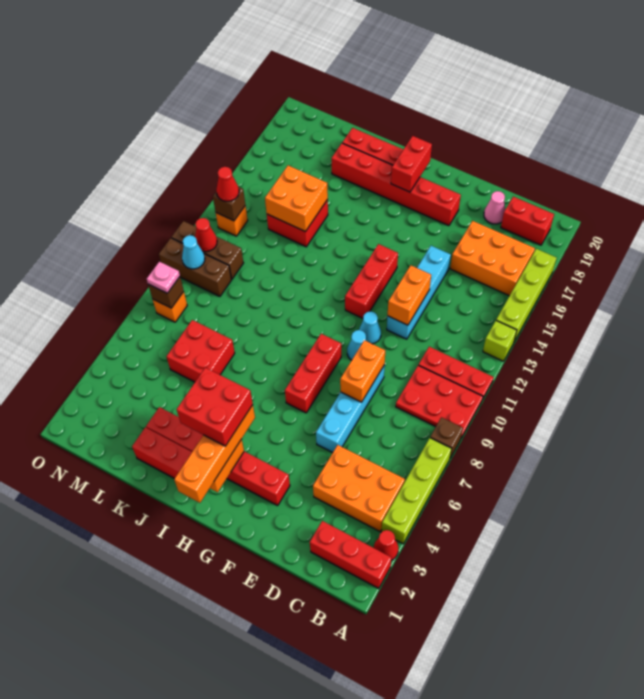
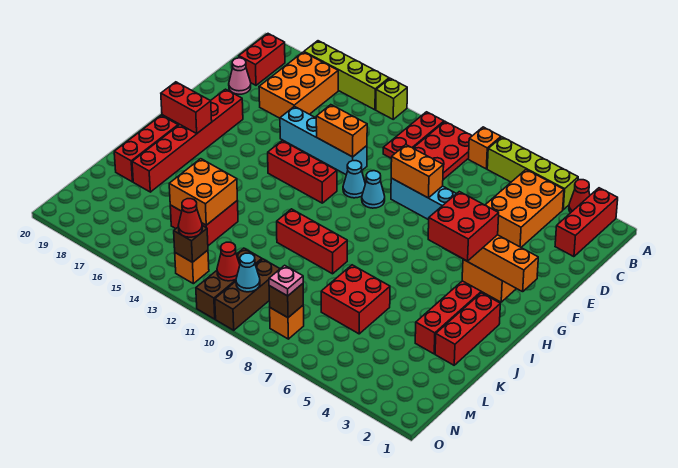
brown brick A8 level 1 -> orange brick A8 level 1
red brick G7:G9 level 1 -> red brick J9:J11 level 1

